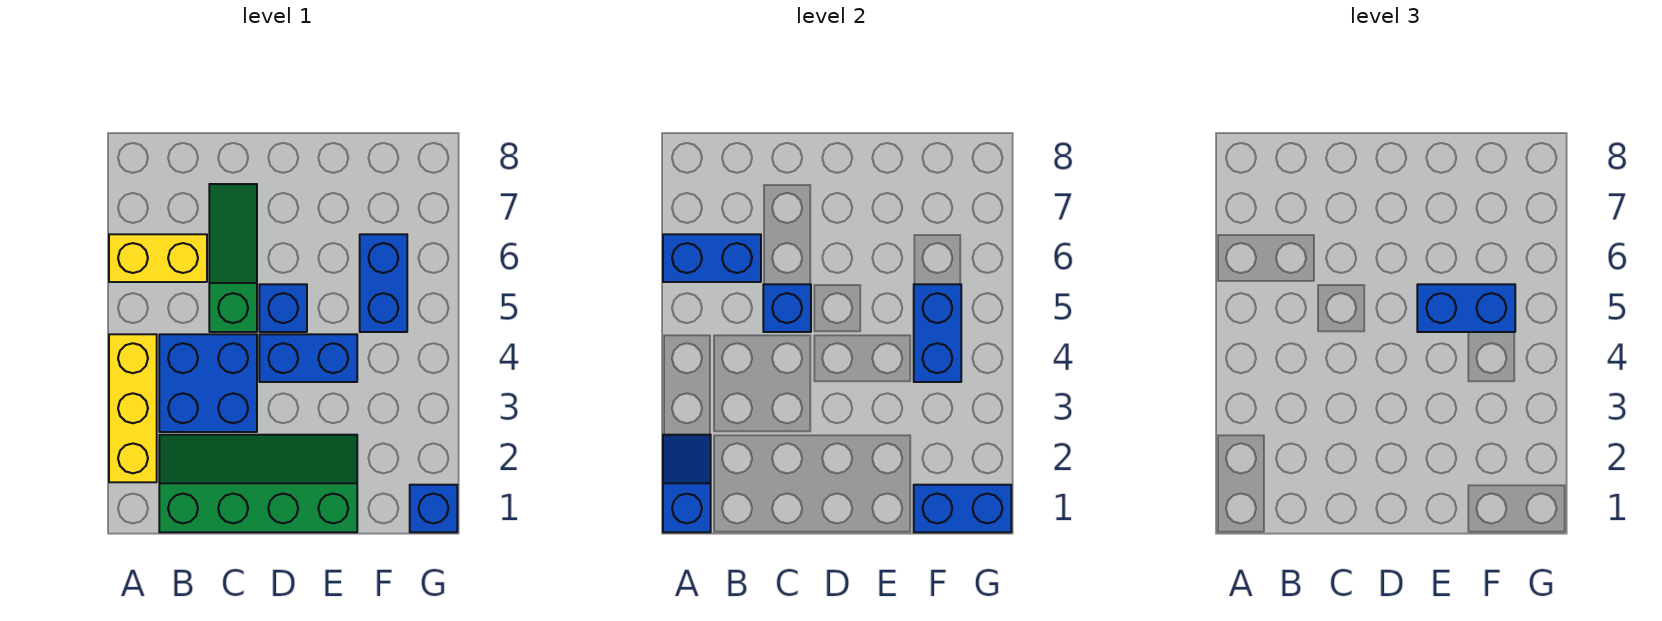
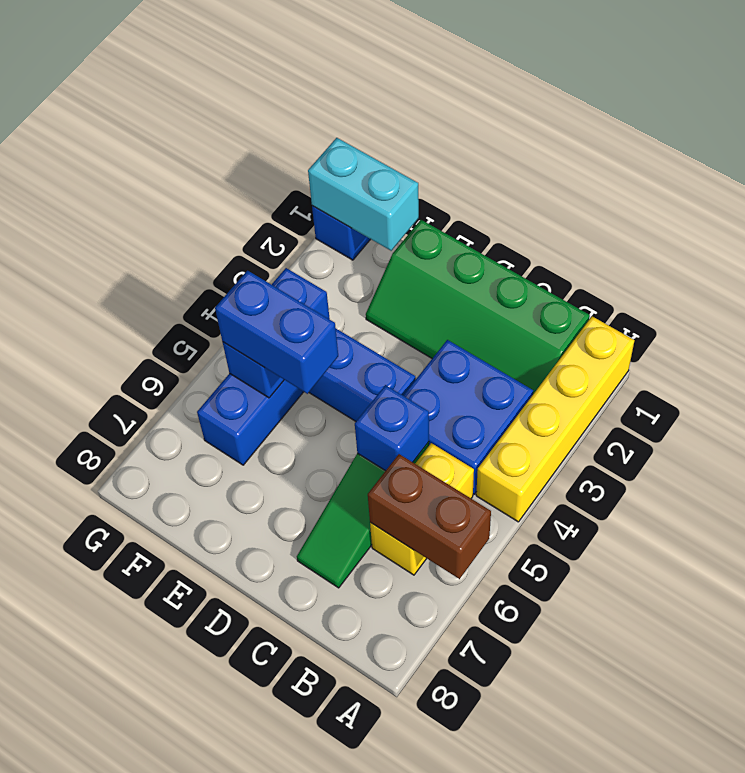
blue slope A1:A2 level 2 top 1 -> none
yellow brick A2:A4 level 1 -> yellow brick A1:A4 level 1
yellow brick A6:B6 level 1 -> yellow brick B5:B6 level 1
blue brick A6:B6 level 2 -> brown brick A6:B6 level 2
blue brick D5 level 1 -> none
blue brick F1:G1 level 2 -> cyan brick F1:G1 level 2

